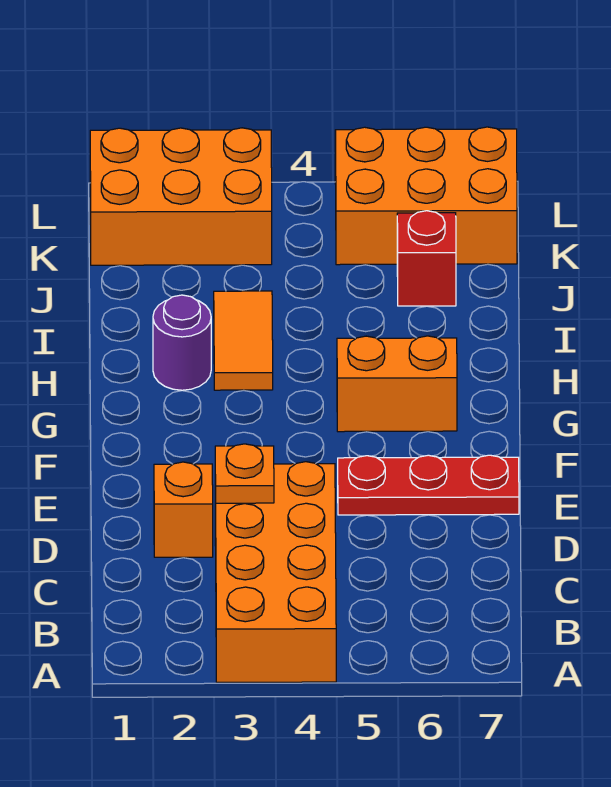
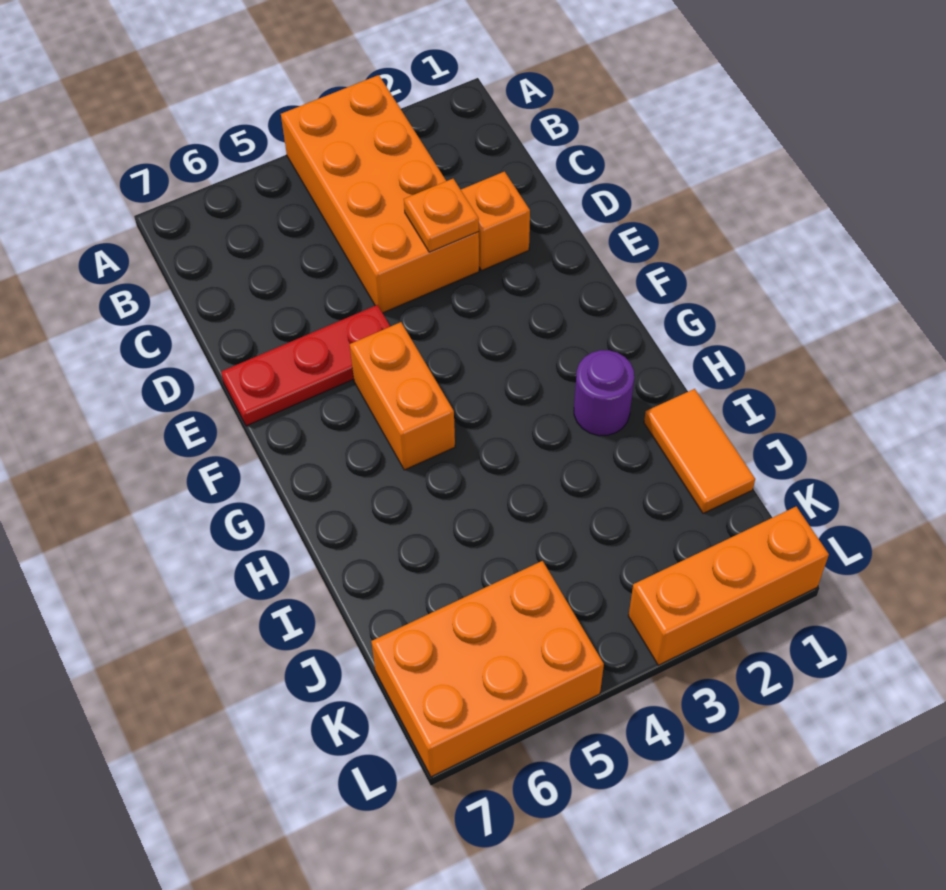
orange brick G5:G6 level 1 -> orange brick F5:G5 level 1
orange tile H3:I3 level 1 -> orange tile I1:J1 level 1
red brick J6 level 1 -> none
orange brick K1:L3 level 1 -> orange brick L1:L3 level 1

